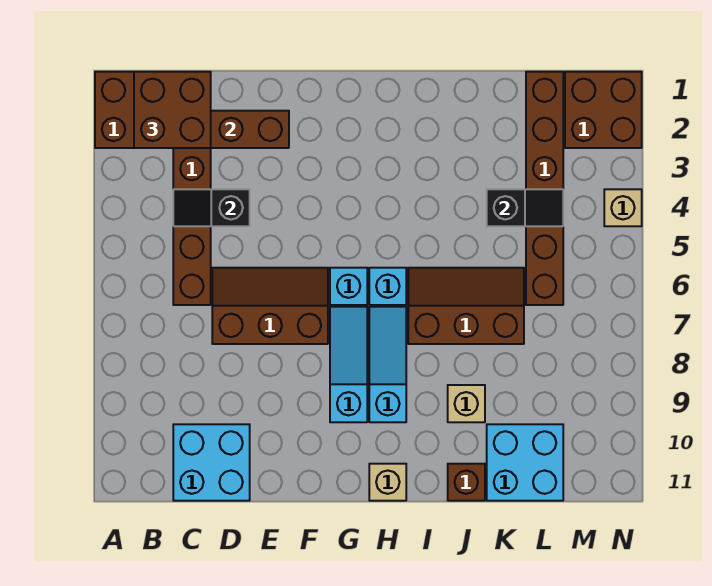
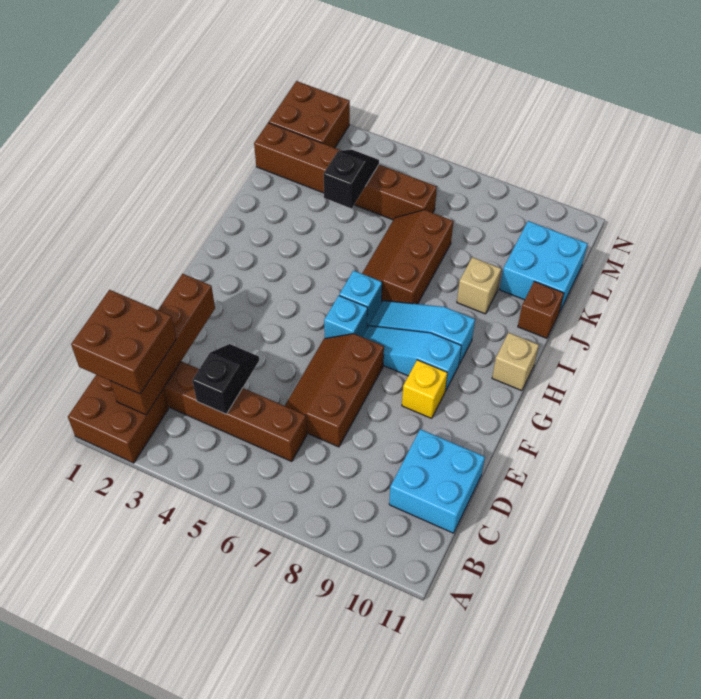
black slope C4:D4 level 2 top D -> black slope C4:D4 level 2 top C
none -> yellow brick F9 level 1
tan brick N4 level 1 -> none

